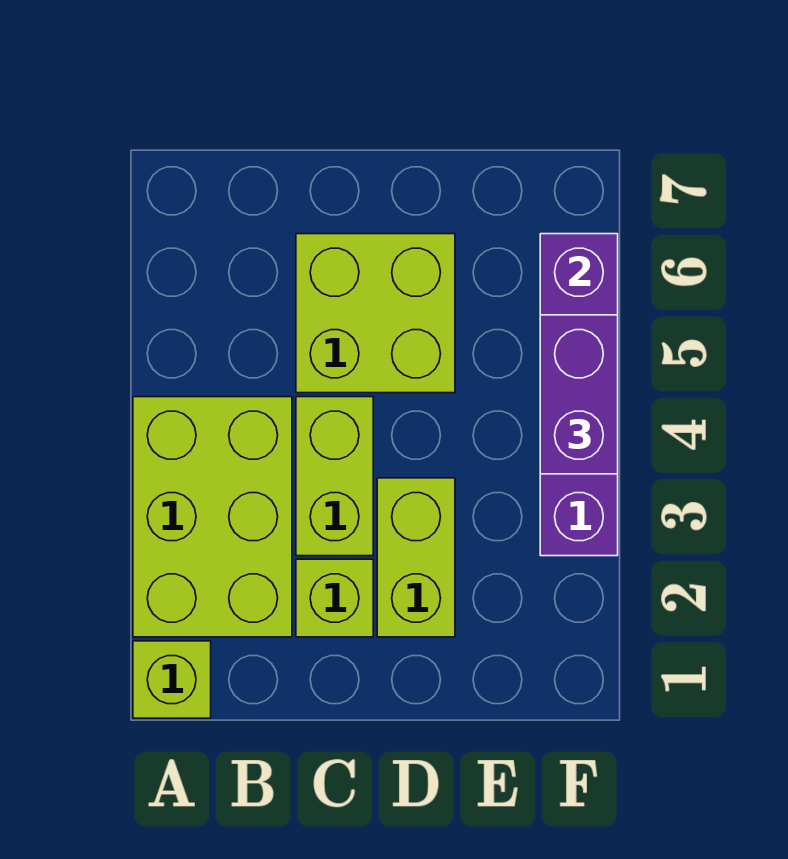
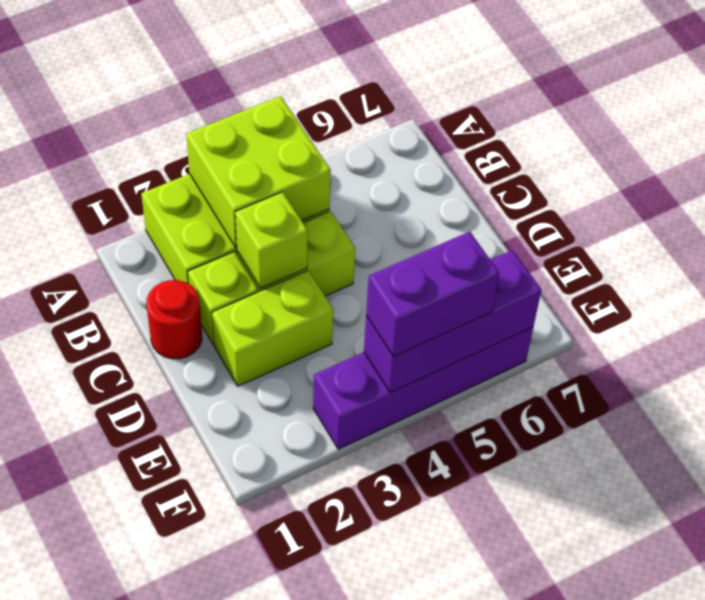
lime brick A1 level 1 -> lime brick C3 level 2
none -> red round brick C1 level 1
lime brick C5:D6 level 1 -> lime brick A3:B4 level 2

